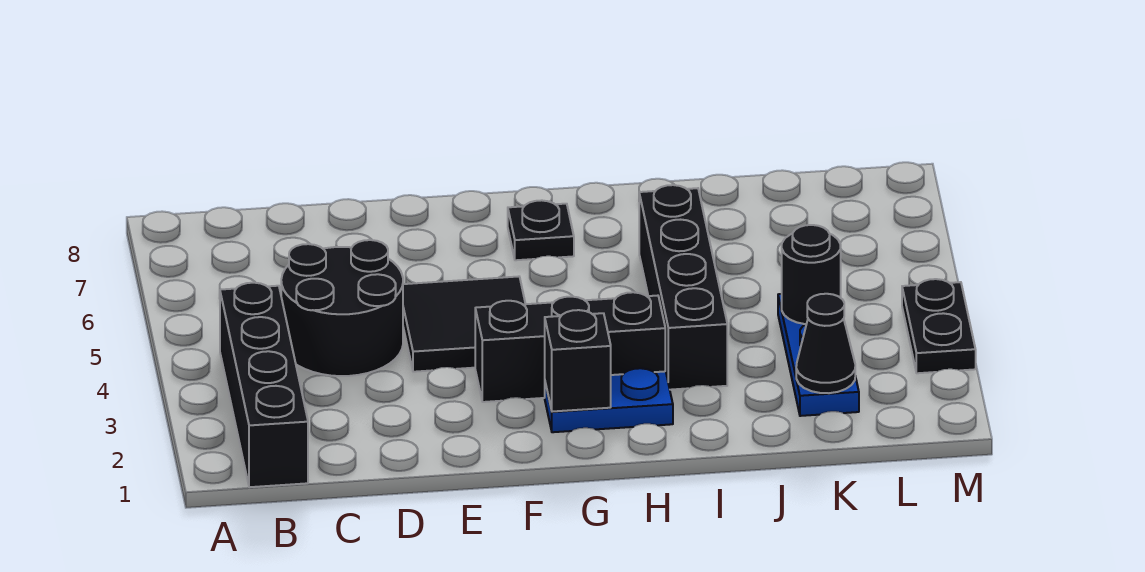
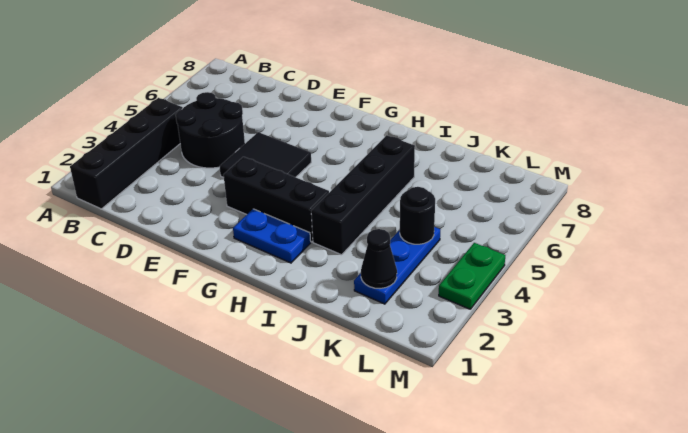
black brick G2 level 2 -> none
black plate G7 level 1 -> none
black plate M3:M4 level 1 -> green plate M3:M4 level 1

